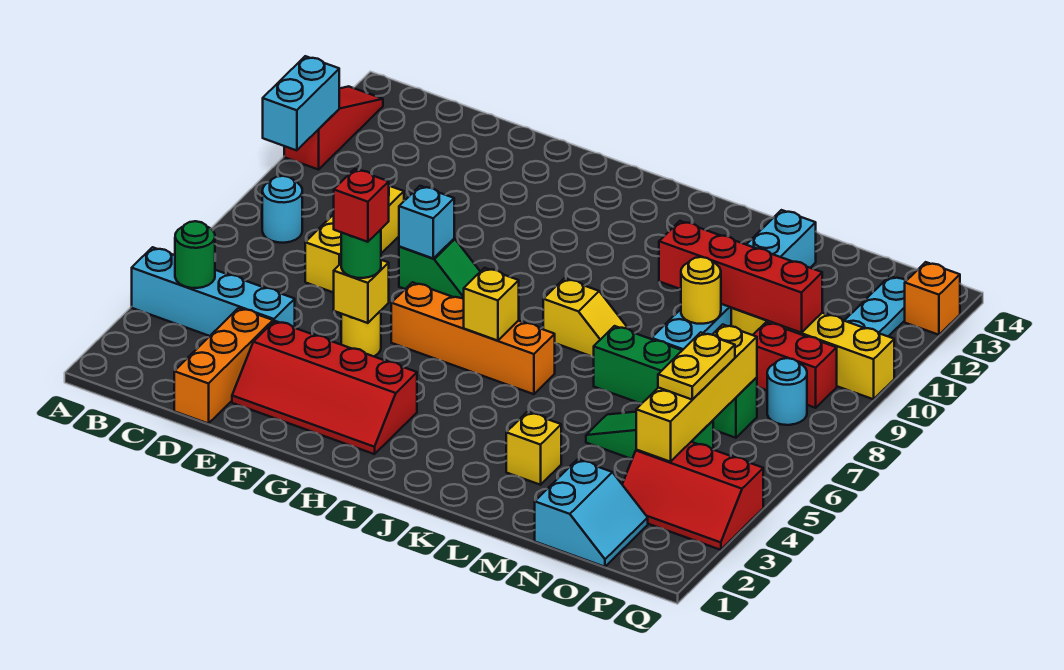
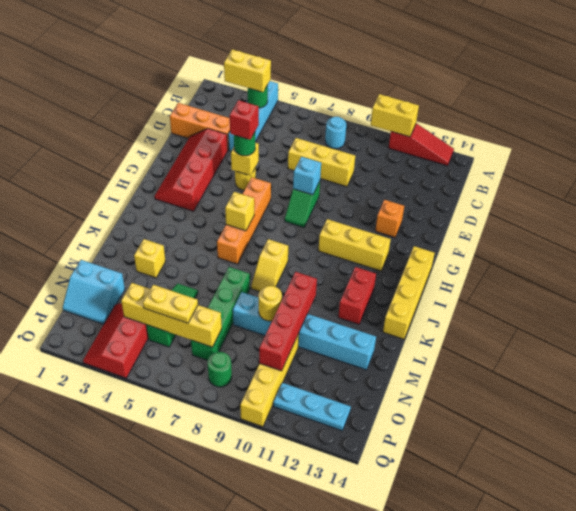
cyan brick A10:A11 level 2 -> yellow brick A10:A11 level 2
none -> yellow brick B3:B4 level 3
none -> yellow brick H10:H12 level 1
none -> yellow brick H14:K14 level 1
red brick O9:P9 level 1 -> red brick J12:K12 level 1
cyan round brick P8 level 1 -> green round brick P8 level 1
orange brick Q13 level 1 -> orange brick F12 level 1

